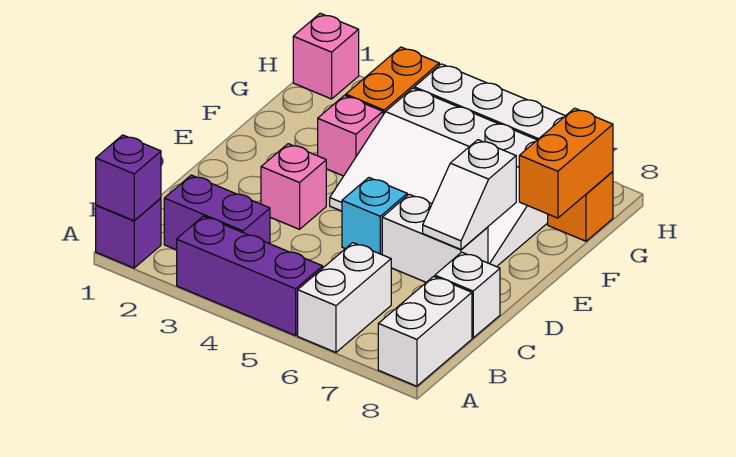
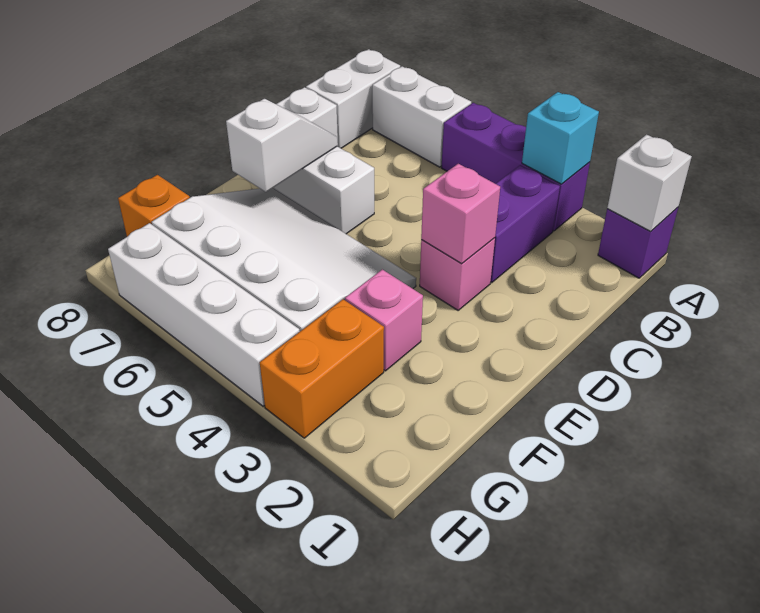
purple brick A1 level 2 -> white brick A1 level 2
white brick A6:B6 level 1 -> white brick A6:A7 level 1
purple brick B2:B3 level 1 -> purple brick B3:C3 level 1
cyan brick D5 level 1 -> cyan brick A3 level 2
orange brick F8:G8 level 2 -> none
pink brick H1 level 1 -> pink brick D3 level 2

